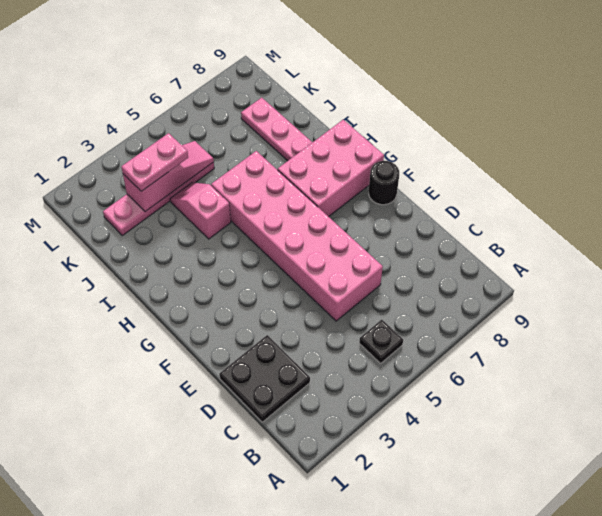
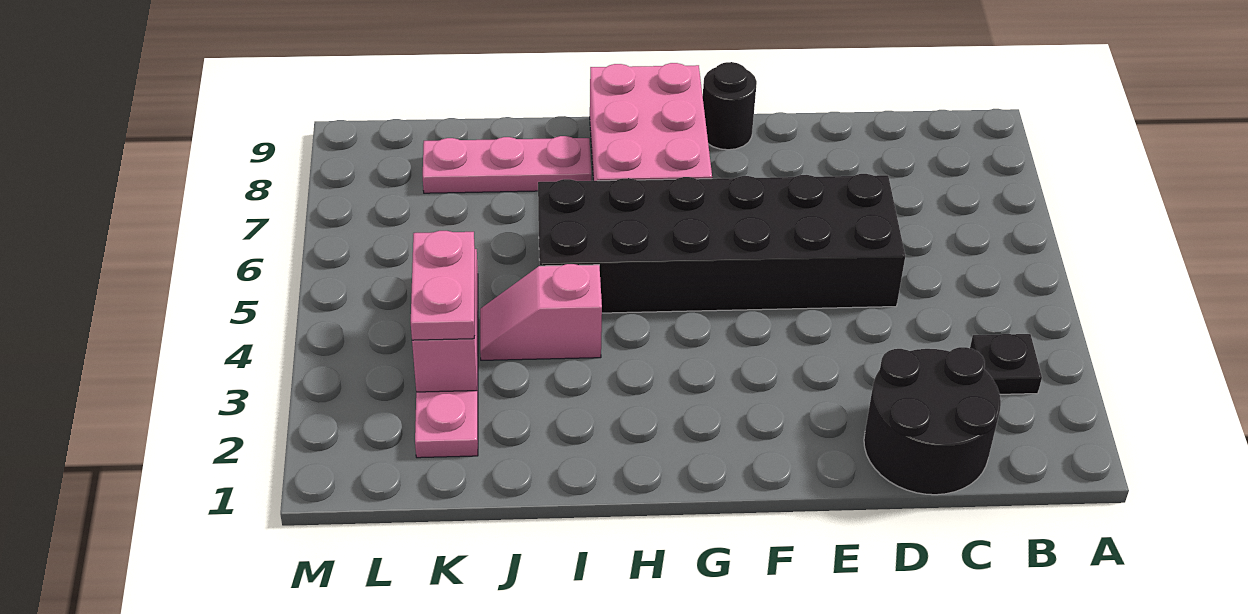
black plate B5 level 1 -> black plate B3 level 1
black plate C1:D2 level 1 -> black round brick C1:D2 level 1
pink brick D5:I6 level 1 -> black brick D5:I6 level 1

